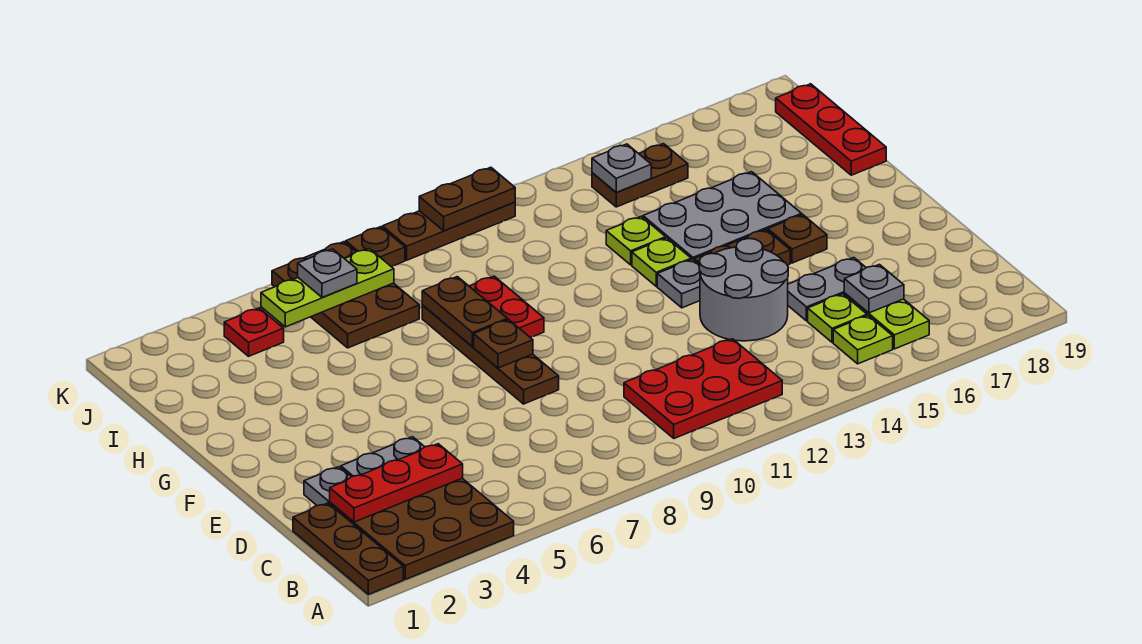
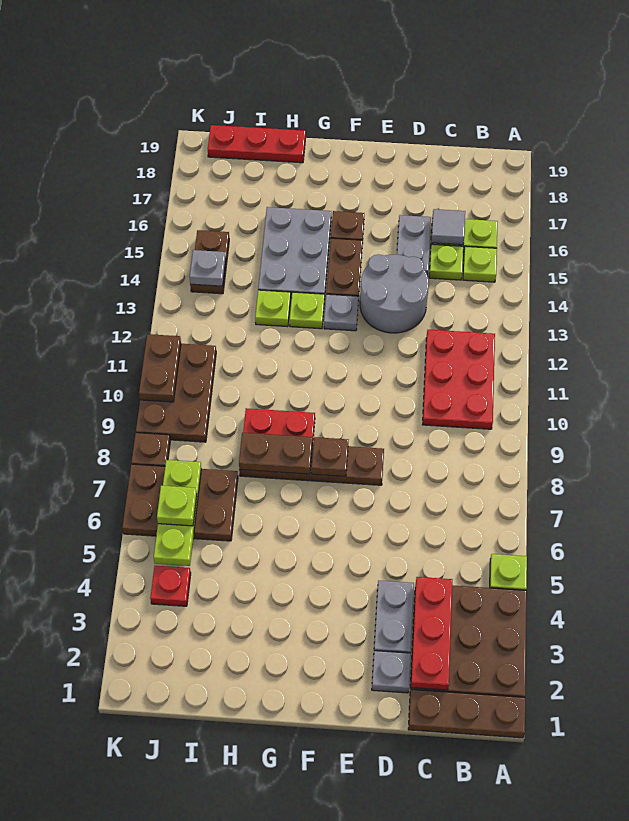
none -> lime plate A5 level 1
grey plate C16 level 2 -> grey tile C16 level 2
grey plate J6 level 3 -> lime plate J6 level 3
brown plate K9:K11 level 1 -> brown plate J9:K11 level 1

